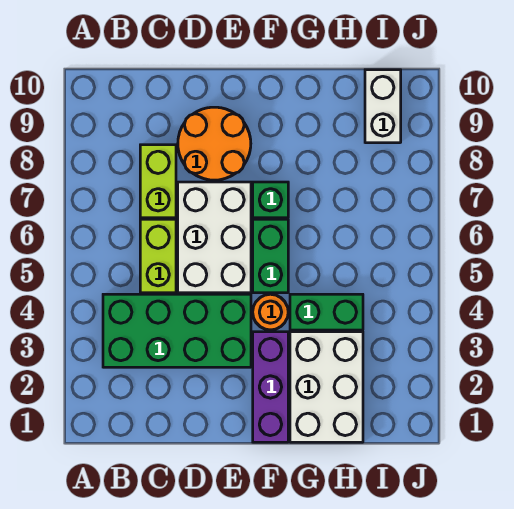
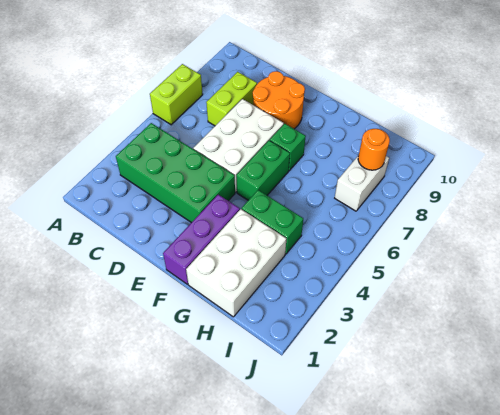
lime brick C5:C6 level 1 -> lime brick A6:A7 level 1
orange round brick F4 level 1 -> orange round brick I8 level 2
white brick I9:I10 level 1 -> white brick I7:I8 level 1

